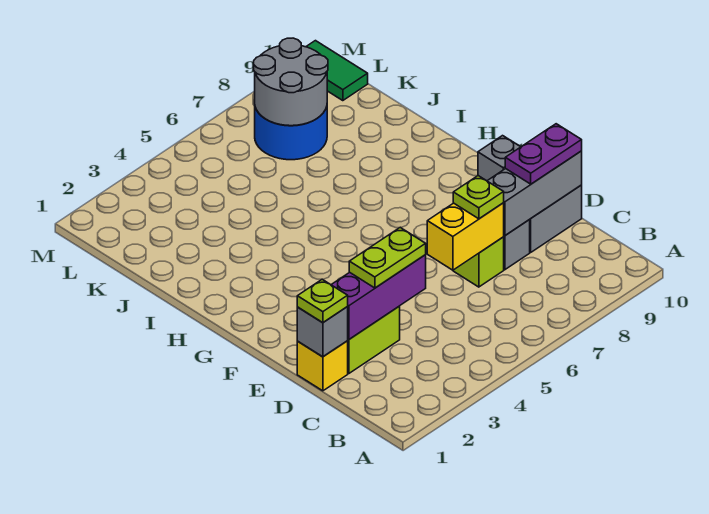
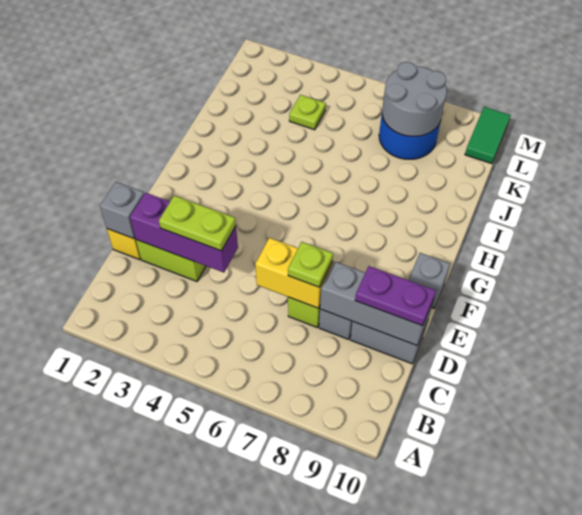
lime plate D1 level 3 -> lime plate K4 level 1

